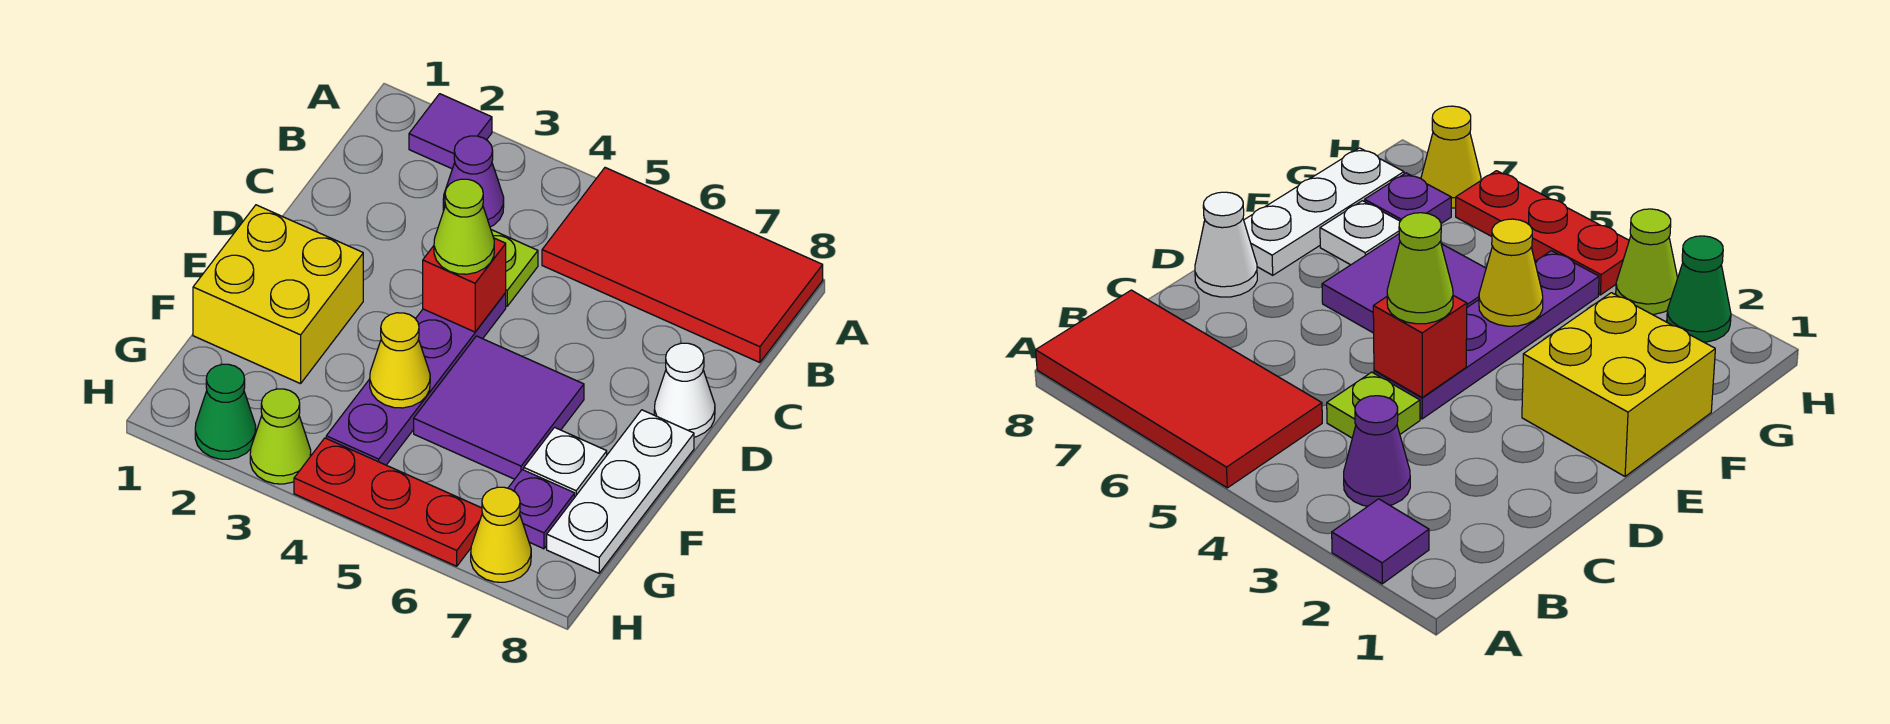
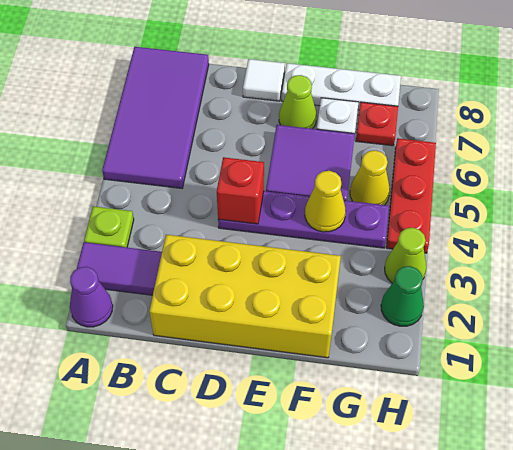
purple tile A2 level 1 -> purple tile A2:B2 level 1
red tile A5:B8 level 1 -> purple tile A5:B8 level 1
purple cone B3 level 1 -> purple cone A1 level 1
lime plate C4 level 1 -> lime plate A3 level 1
lime cone D4 level 3 -> lime cone E7 level 1
white cone D8 level 1 -> white tile D8 level 1
yellow brick E1:F2 level 1 -> yellow brick C1:F2 level 1
purple plate G7 level 1 -> red plate G7 level 1
yellow cone H7 level 1 -> yellow cone G5 level 1

